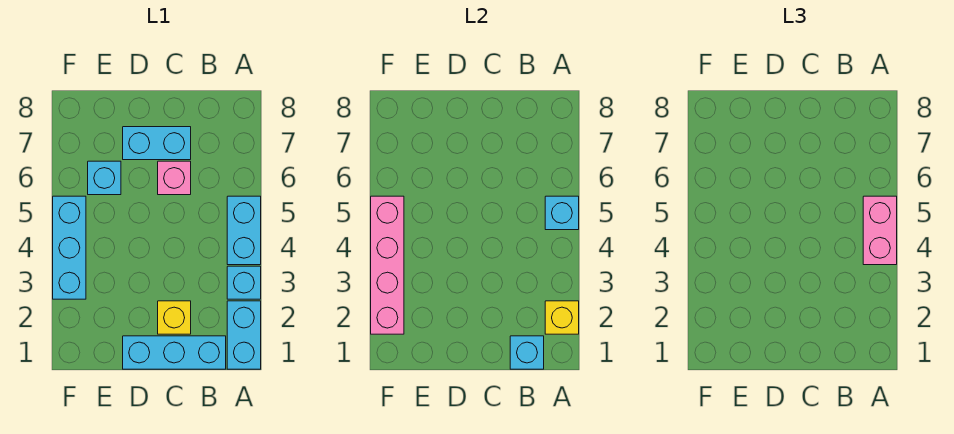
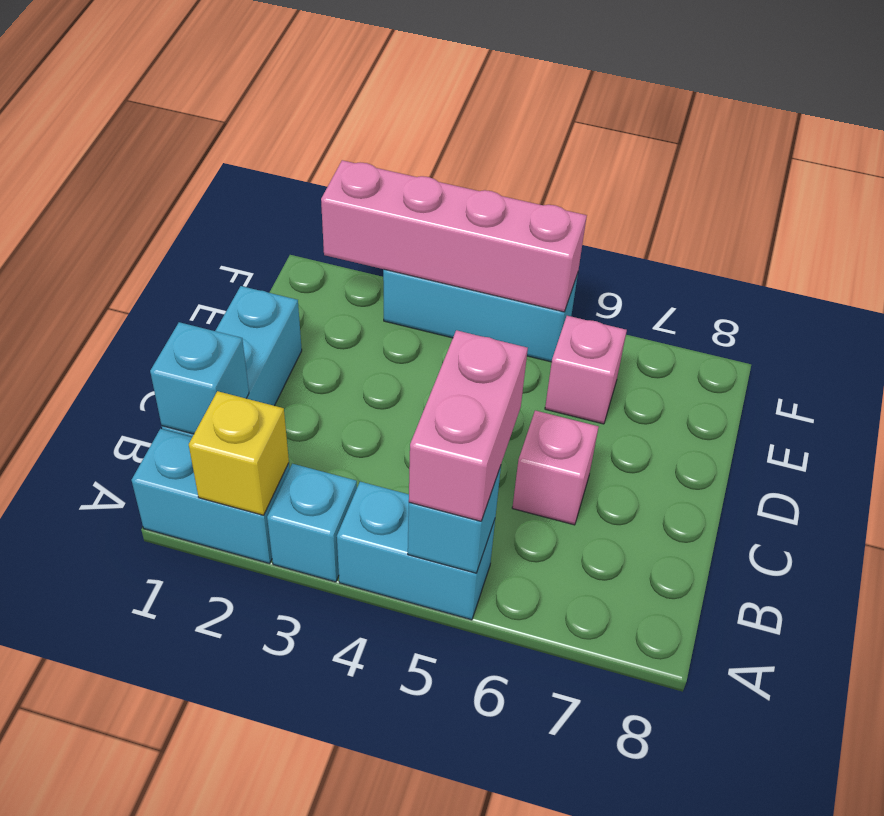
pink brick A4:A5 level 3 -> pink brick A5:B5 level 3
yellow brick C2 level 1 -> none
cyan brick C7:D7 level 1 -> none
cyan brick E6 level 1 -> pink brick E6 level 1

